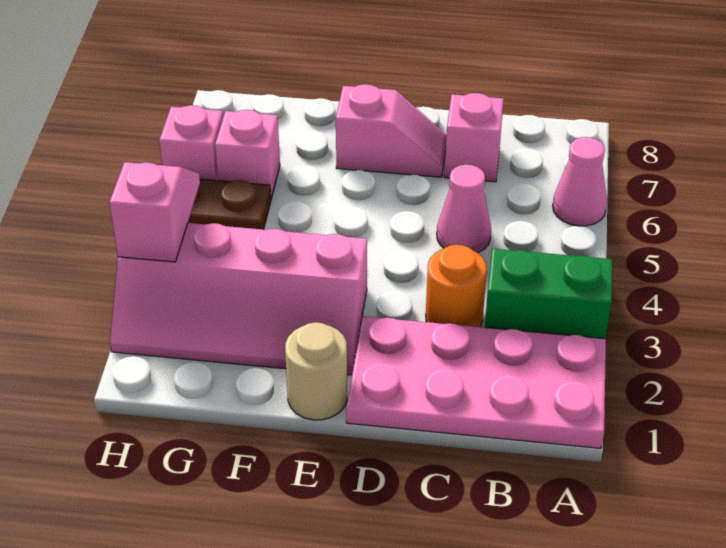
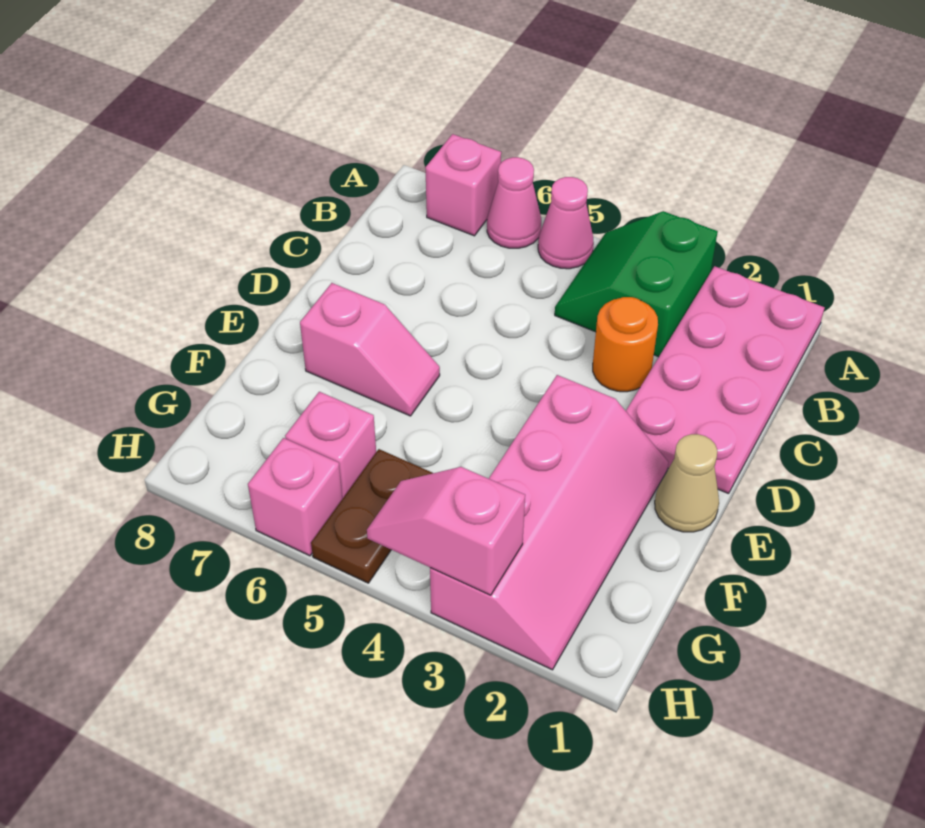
pink cone C5 level 1 -> pink cone A5 level 1
pink brick C7 level 1 -> pink brick A7 level 1
pink slope D7:E7 level 1 top E -> pink slope E6:E7 level 1 top 7
tan round brick E1 level 1 -> tan cone E1 level 1

